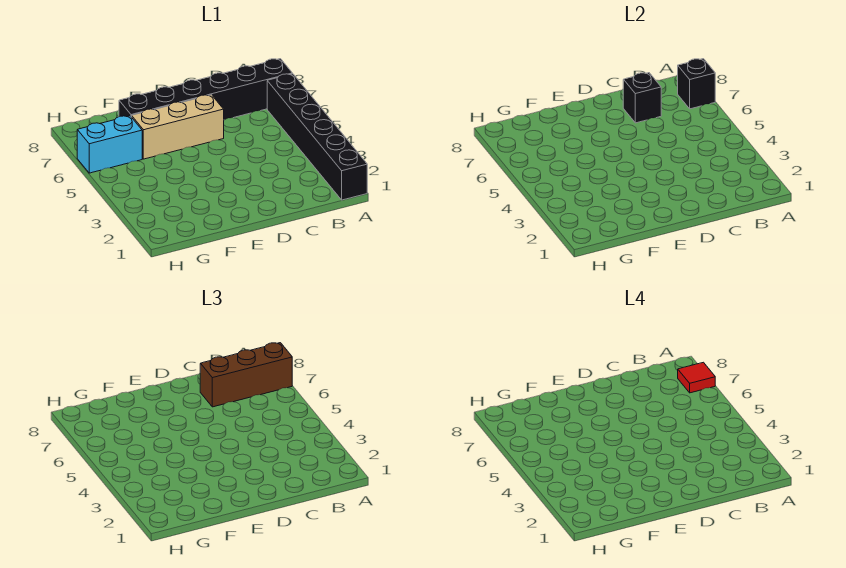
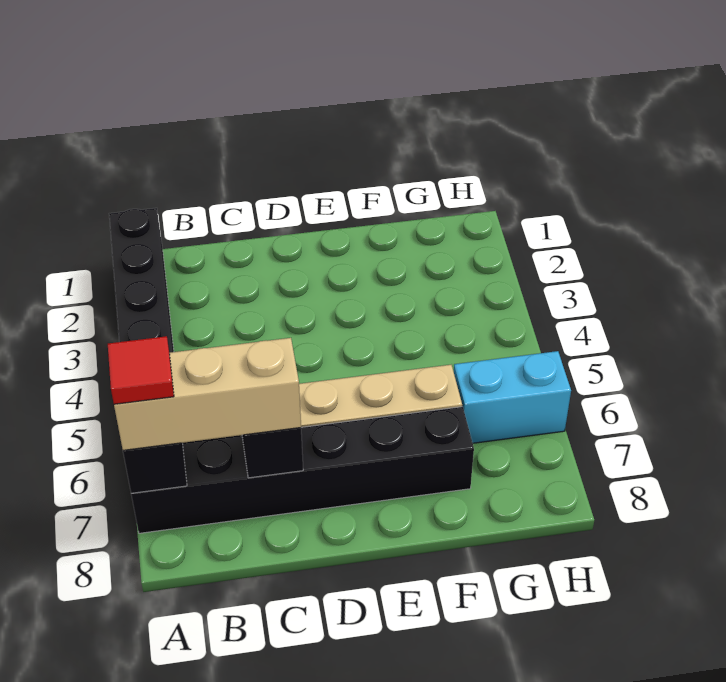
brown brick A7:C7 level 3 -> tan brick A7:C7 level 3

